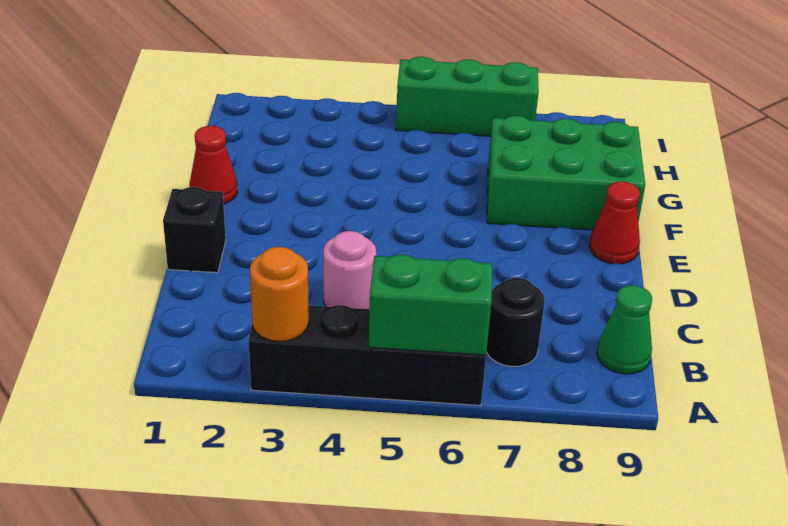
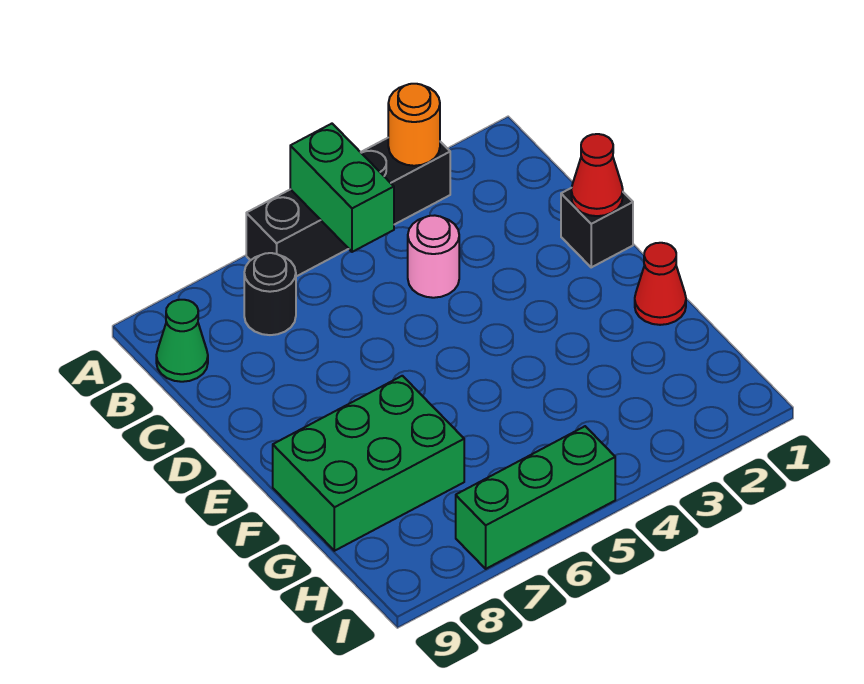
green brick A5:A6 level 2 -> green brick A5:B5 level 2
red cone E9 level 1 -> red cone D1 level 2

